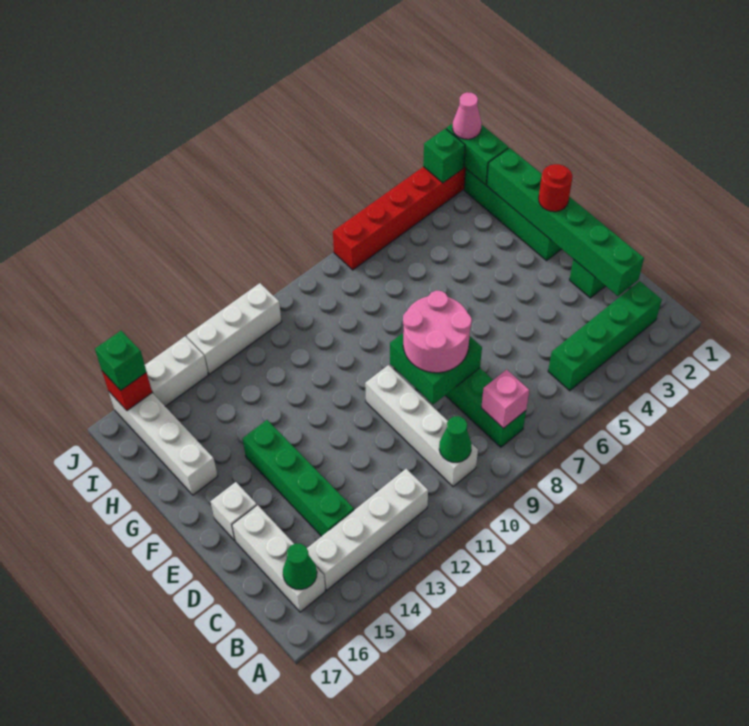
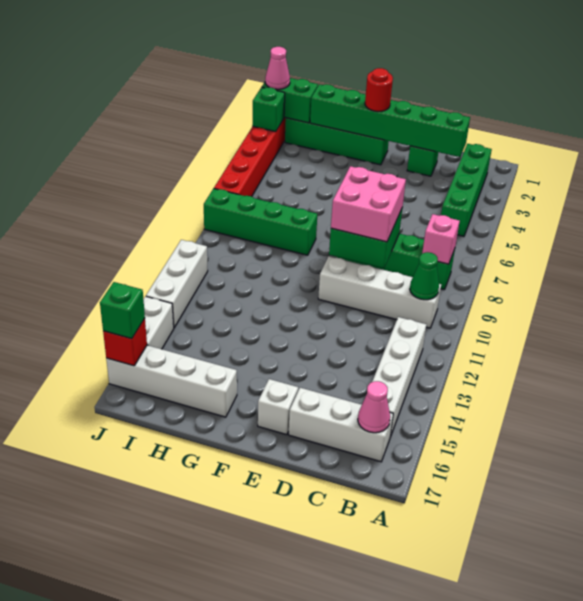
green cone B16 level 2 -> pink cone B16 level 2
green brick C14:F14 level 1 -> green brick G8:J8 level 1
pink round brick D8:E9 level 3 -> pink brick D8:E9 level 3

